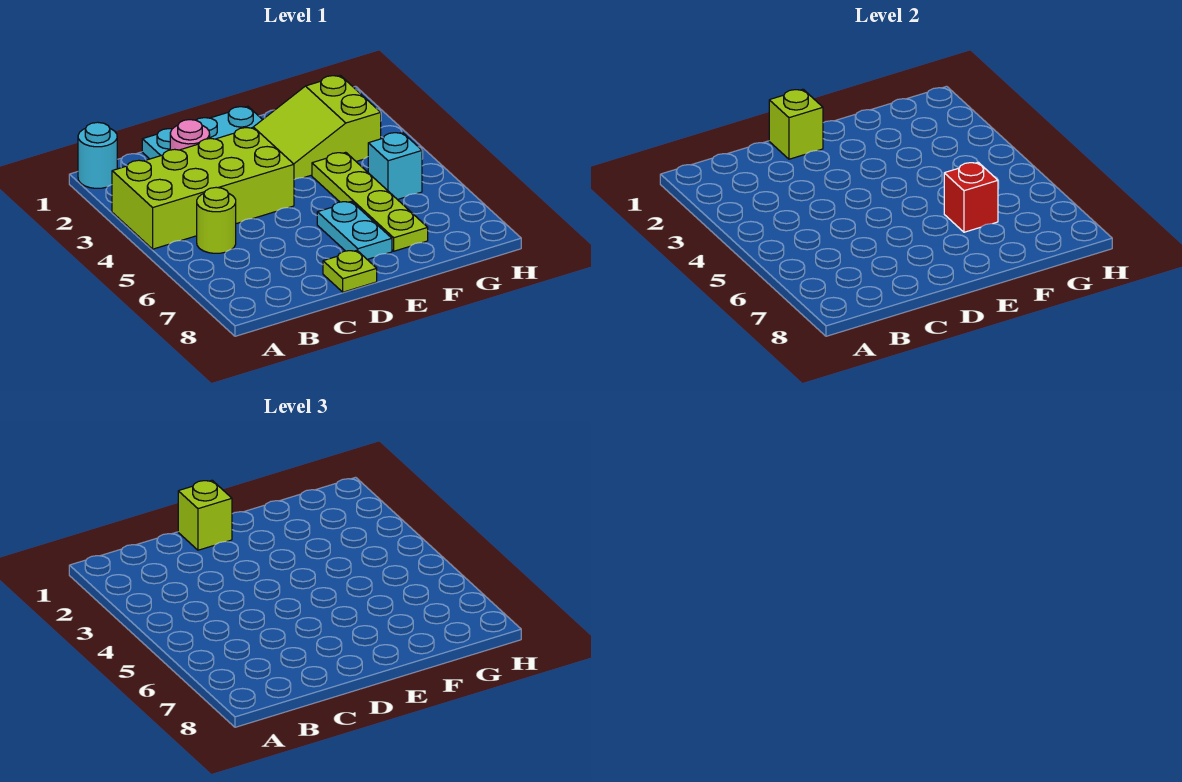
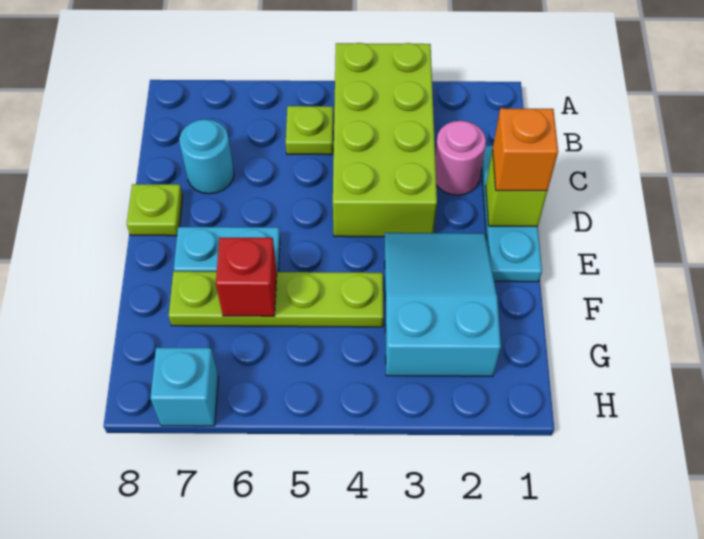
cyan round brick A1 level 1 -> cyan round brick C7 level 1
lime round brick B5 level 1 -> lime plate B5 level 1
lime brick D1 level 3 -> orange brick D1 level 3
lime slope E2:G3 level 1 top G -> cyan slope E2:G3 level 1 top G
cyan brick G5 level 1 -> cyan brick H7 level 1

